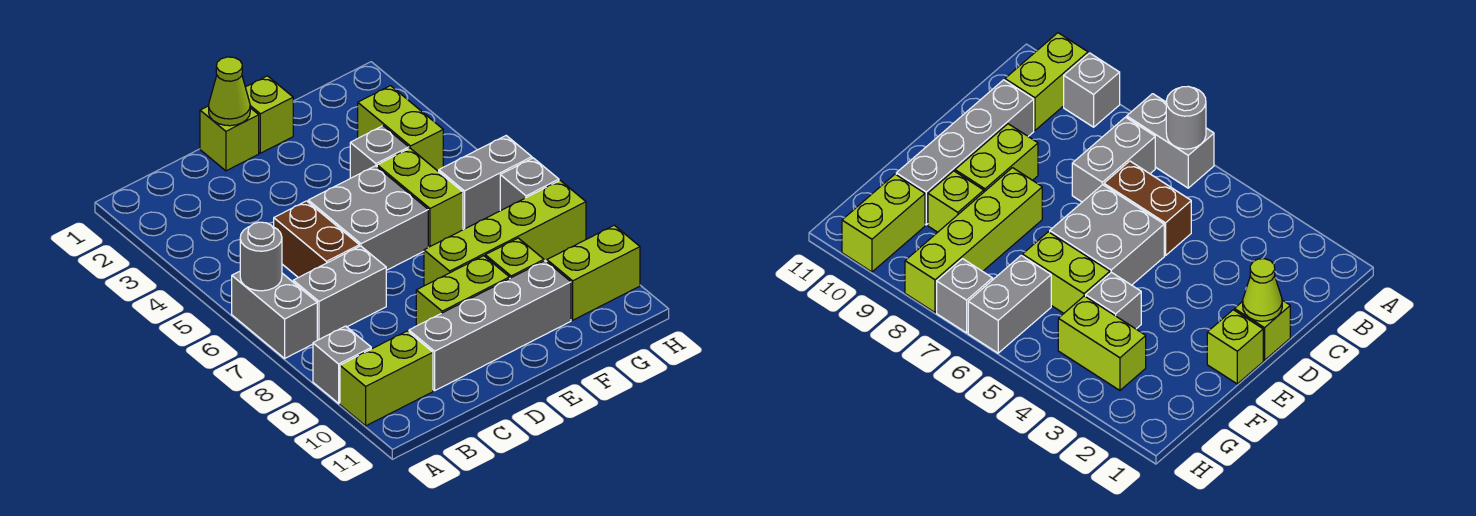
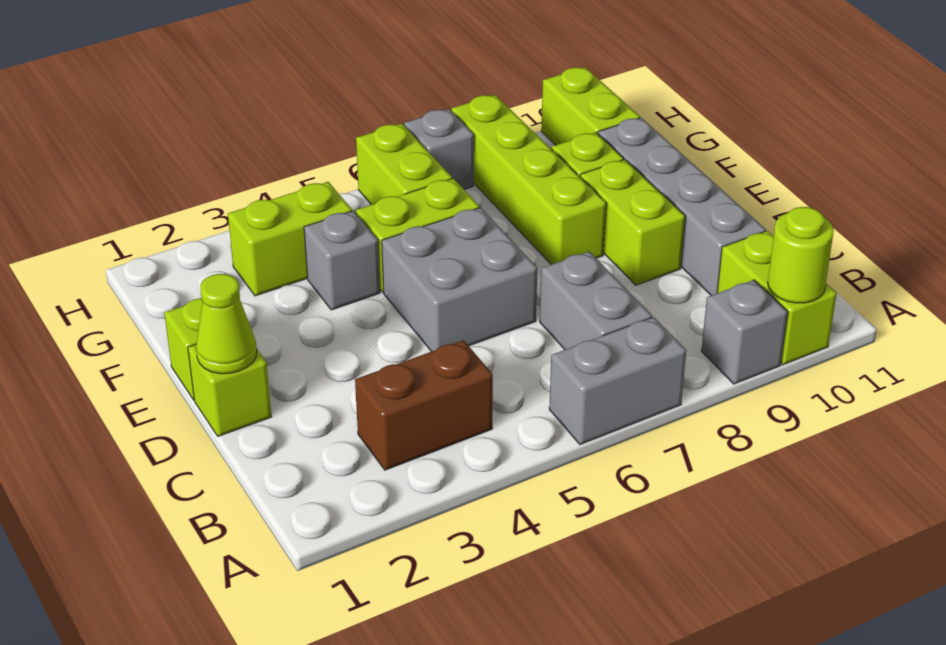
grey round brick A6 level 2 -> none
none -> lime round brick A10 level 2
brown brick C5:C6 level 1 -> brown brick B3:B4 level 1
grey brick G6:H6 level 1 -> lime brick G6:H6 level 1

